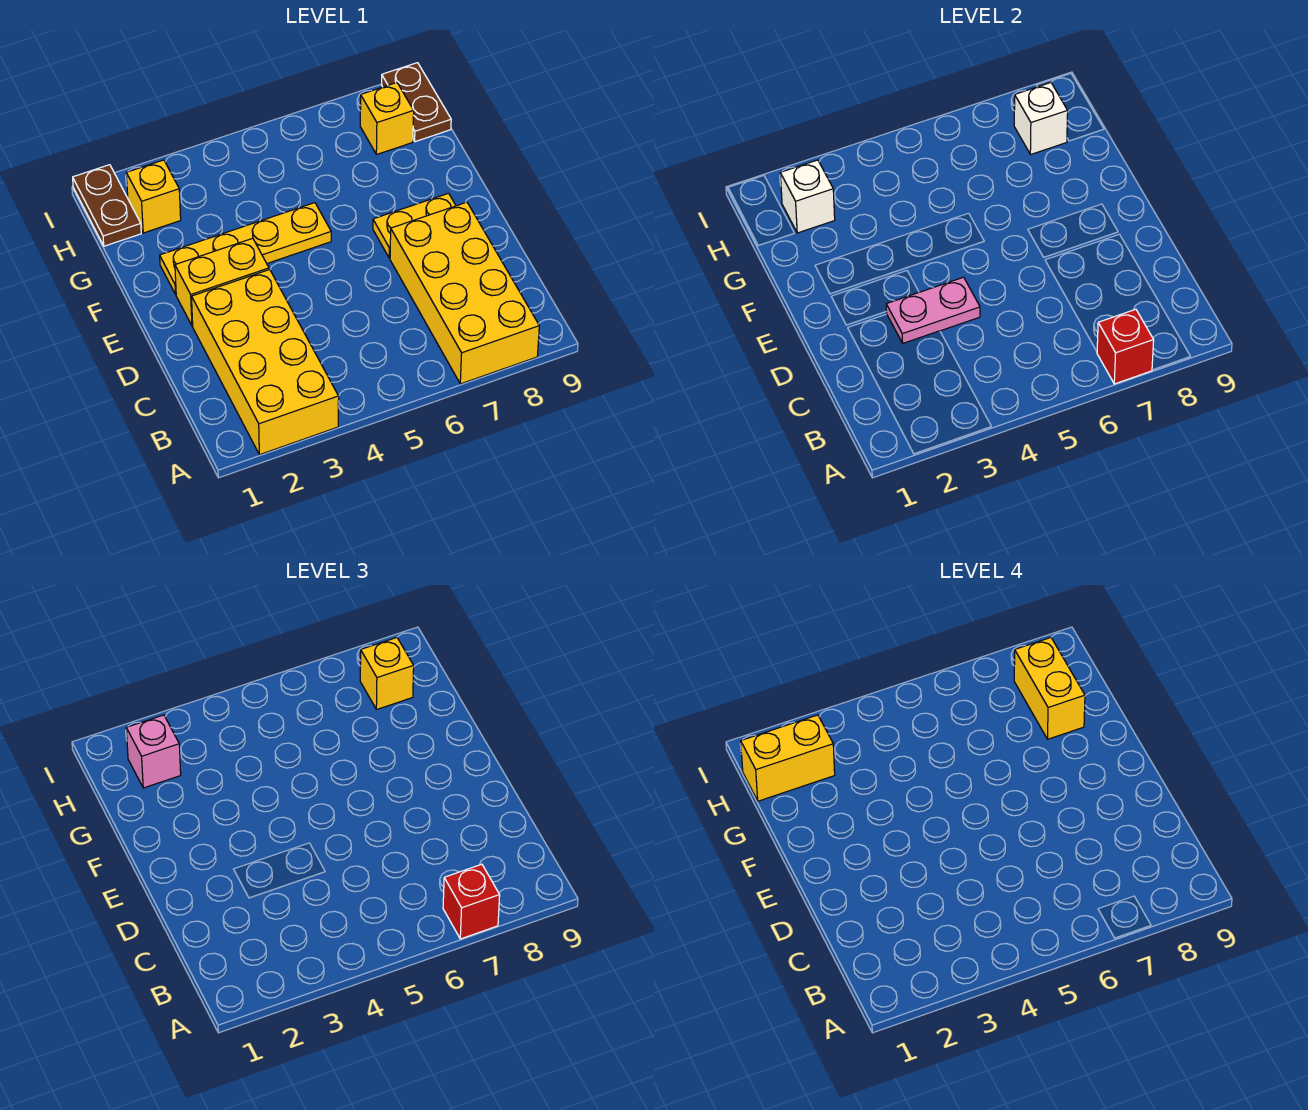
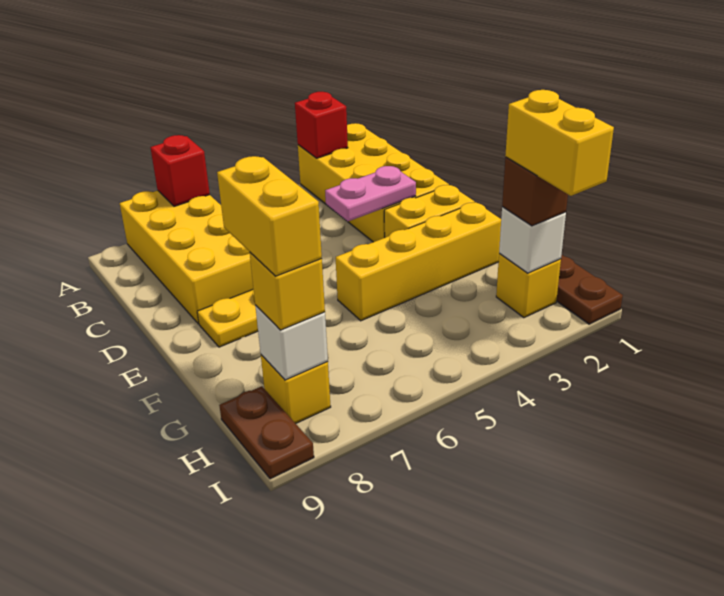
red brick A7 level 3 -> red brick A3 level 2
yellow plate F2:F5 level 1 -> yellow brick F2:F5 level 1
yellow brick H1:H2 level 4 -> yellow brick H2:I2 level 4
pink brick H2 level 3 -> brown brick H2 level 3

